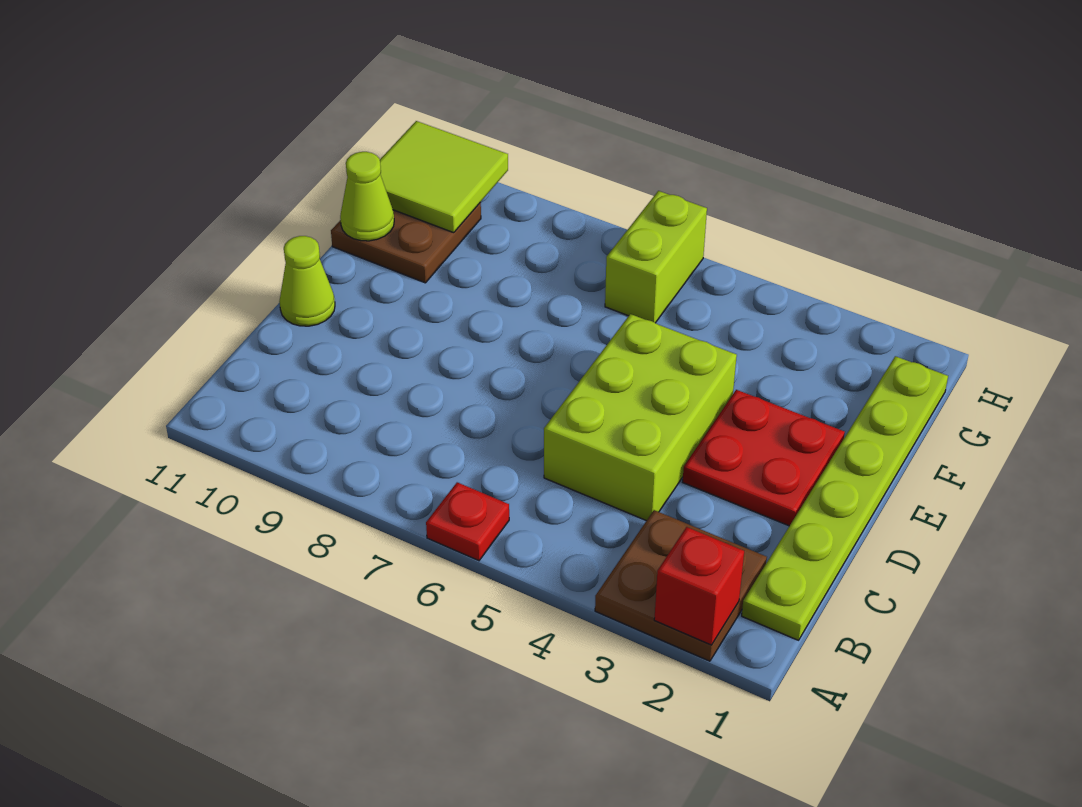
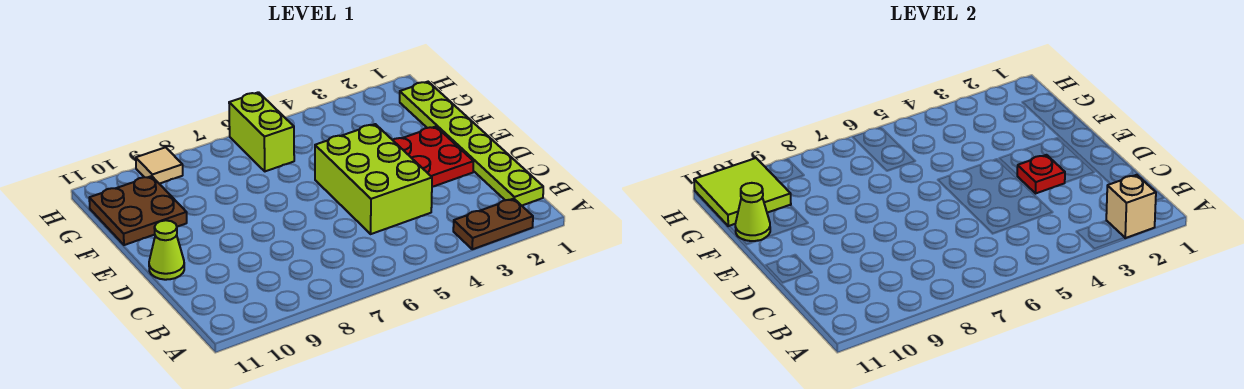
brown plate A2:B3 level 1 -> brown plate A2:A3 level 1
red brick A2 level 2 -> tan brick A2 level 2
red plate A6 level 1 -> red plate D3 level 2
none -> tan tile H9 level 1

